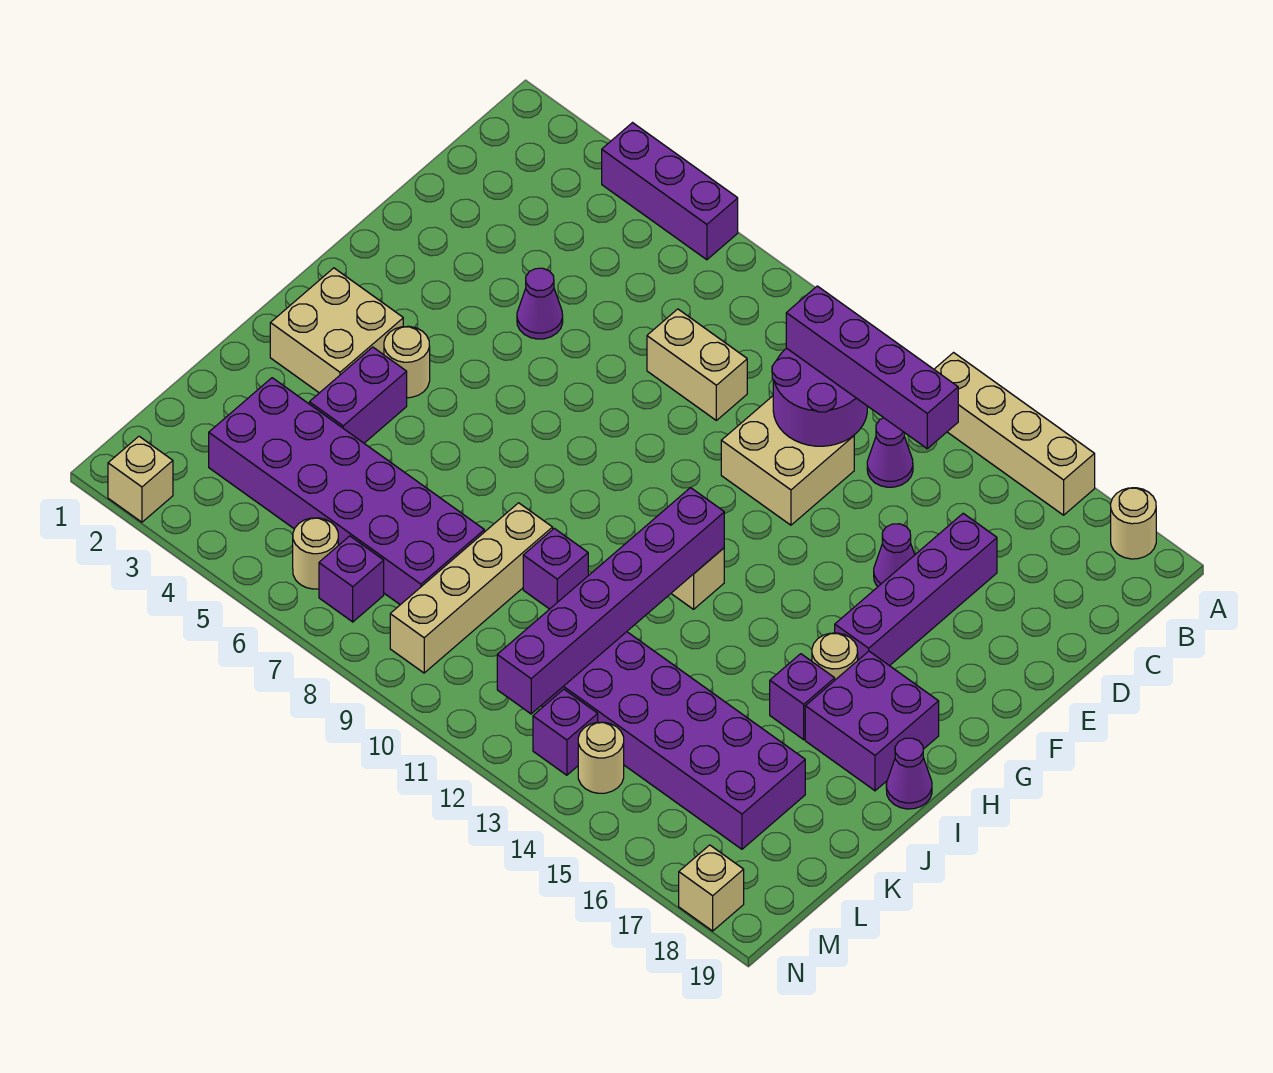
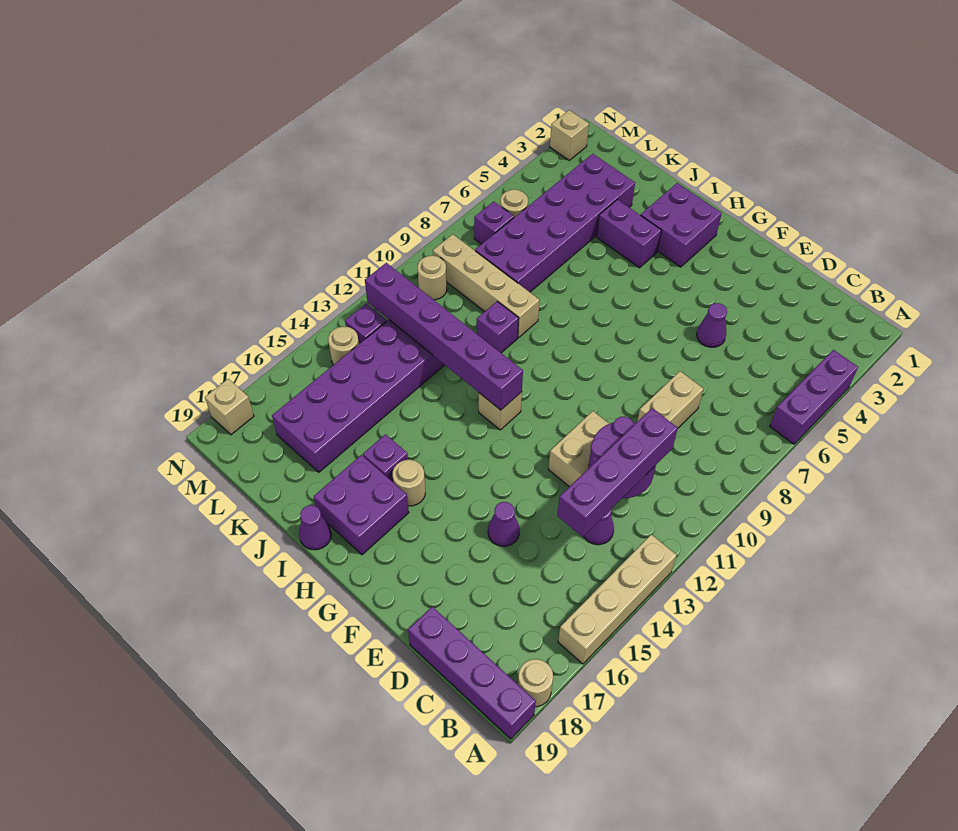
purple brick D16:G16 level 1 -> purple brick A19:D19 level 1
tan brick H2:I3 level 1 -> purple brick H2:I3 level 1
tan round brick H4 level 1 -> tan round brick M10 level 1

